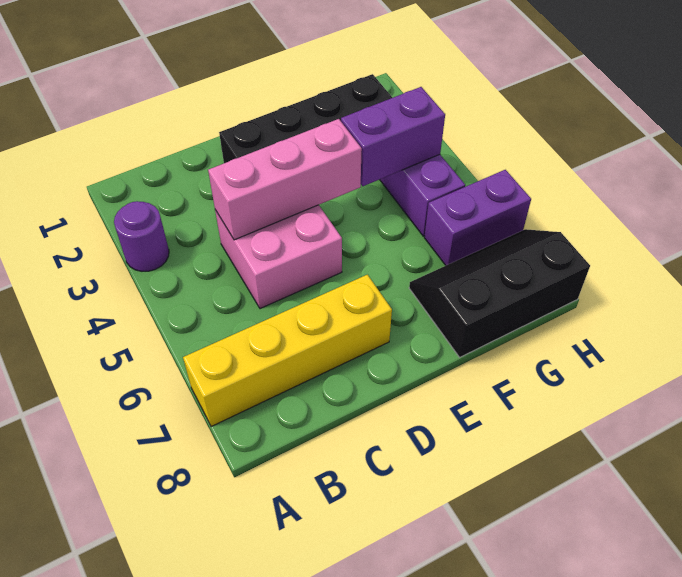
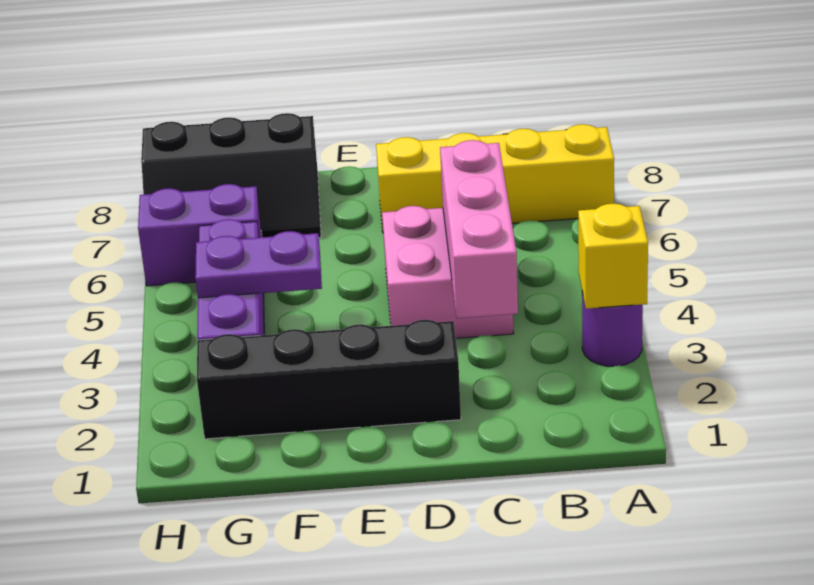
none -> yellow brick A3 level 2
pink brick C4:E4 level 2 -> pink brick C3:C5 level 2
purple brick F4:G4 level 2 -> purple plate F4:G4 level 2

